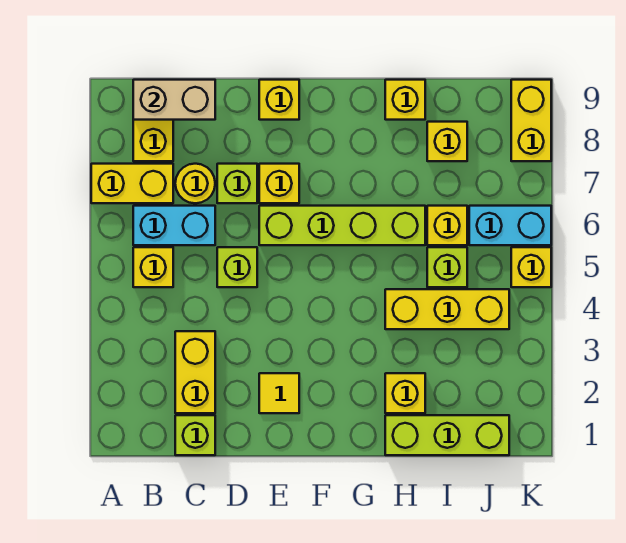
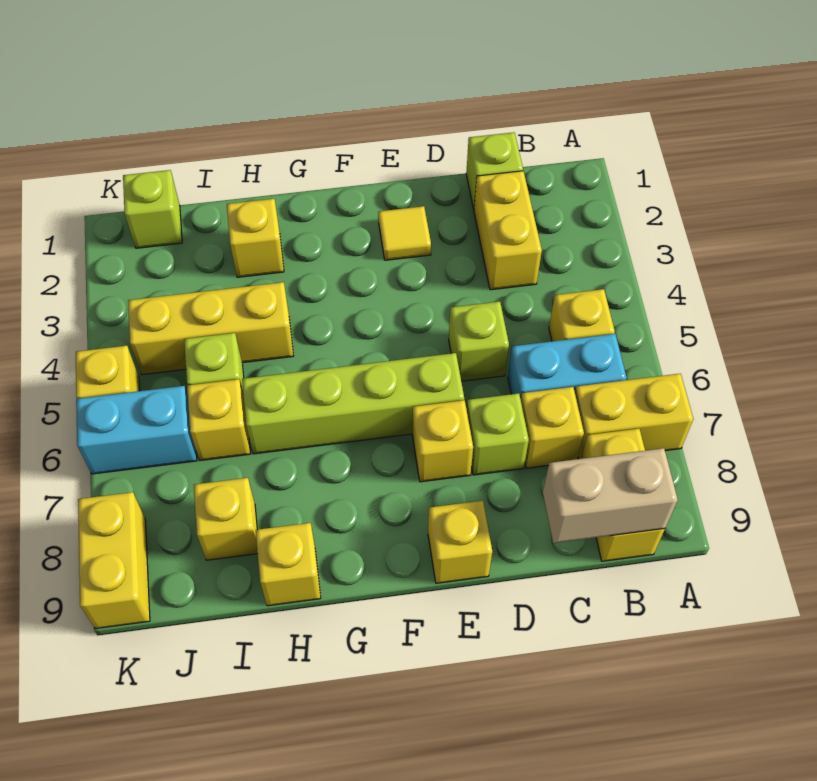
yellow round brick C7 level 1 -> yellow brick C7 level 1
lime brick H1:J1 level 1 -> lime brick J1 level 1

